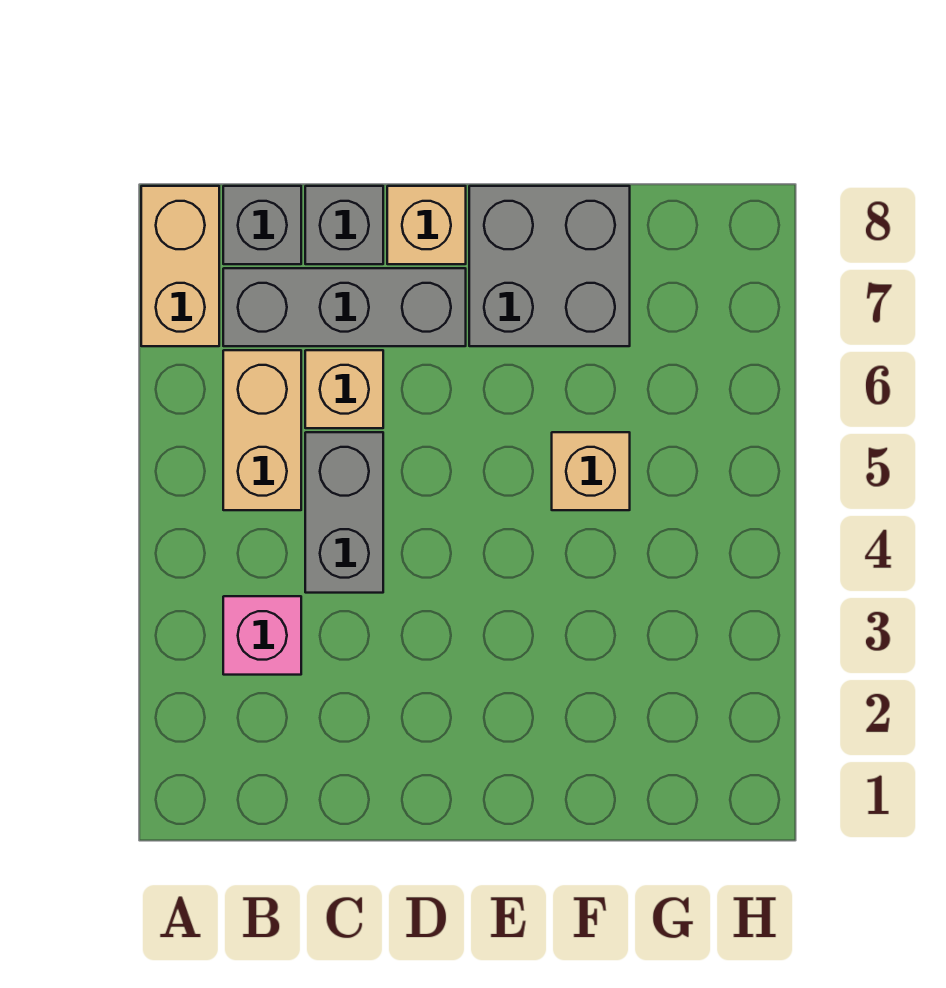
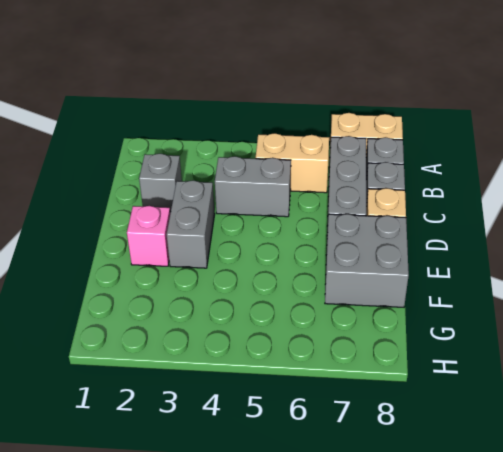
pink brick B3 level 1 -> pink brick E2 level 1
none -> grey brick C2 level 1
tan brick C6 level 1 -> none
none -> grey brick D3:E3 level 1
tan brick F5 level 1 -> none

